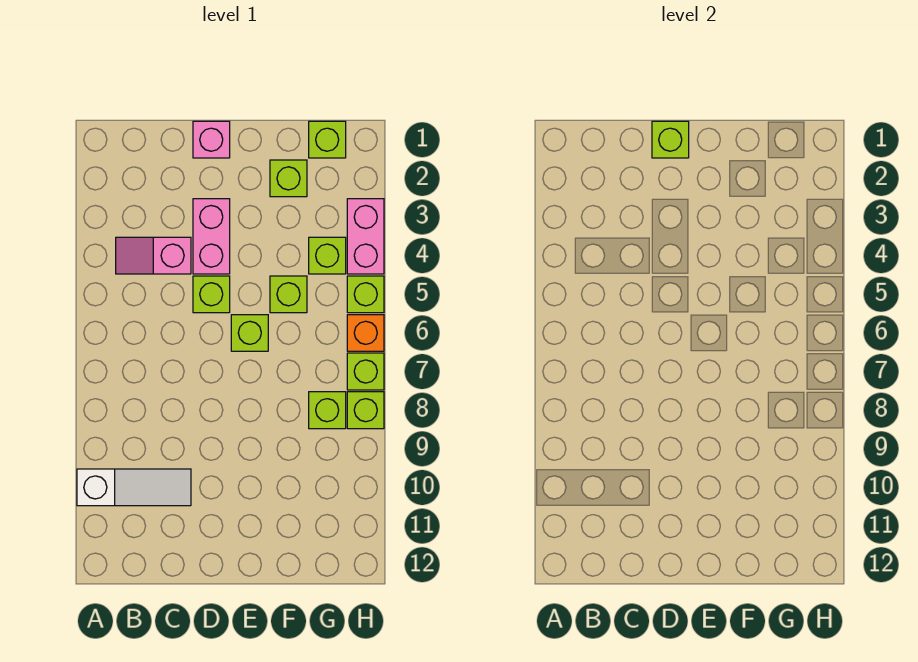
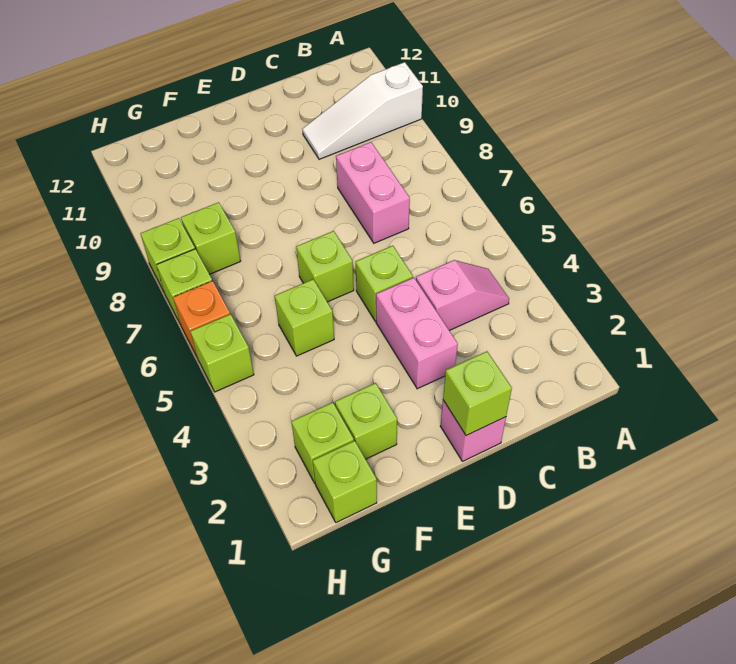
lime brick G4 level 1 -> lime brick G2 level 1
pink brick H3:H4 level 1 -> pink brick C7:C8 level 1

